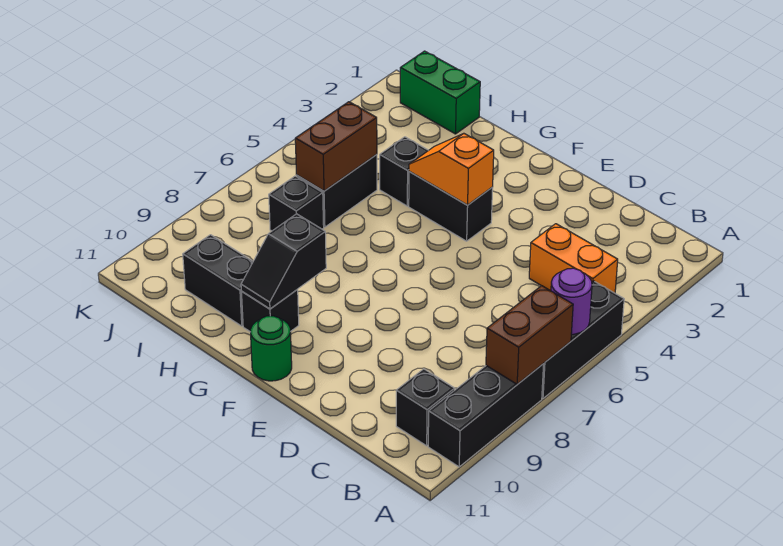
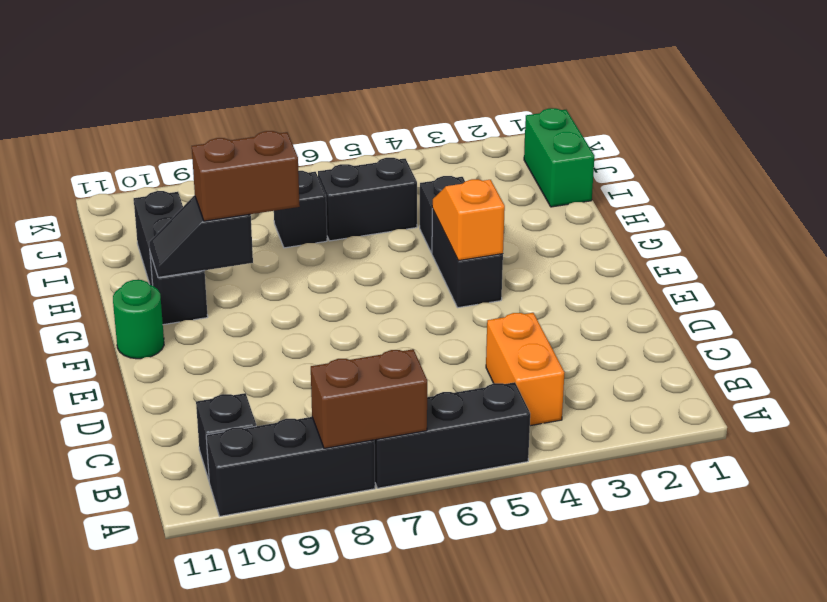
purple round brick A6 level 2 -> none
brown brick I5:I6 level 2 -> brown brick G8:G9 level 3

